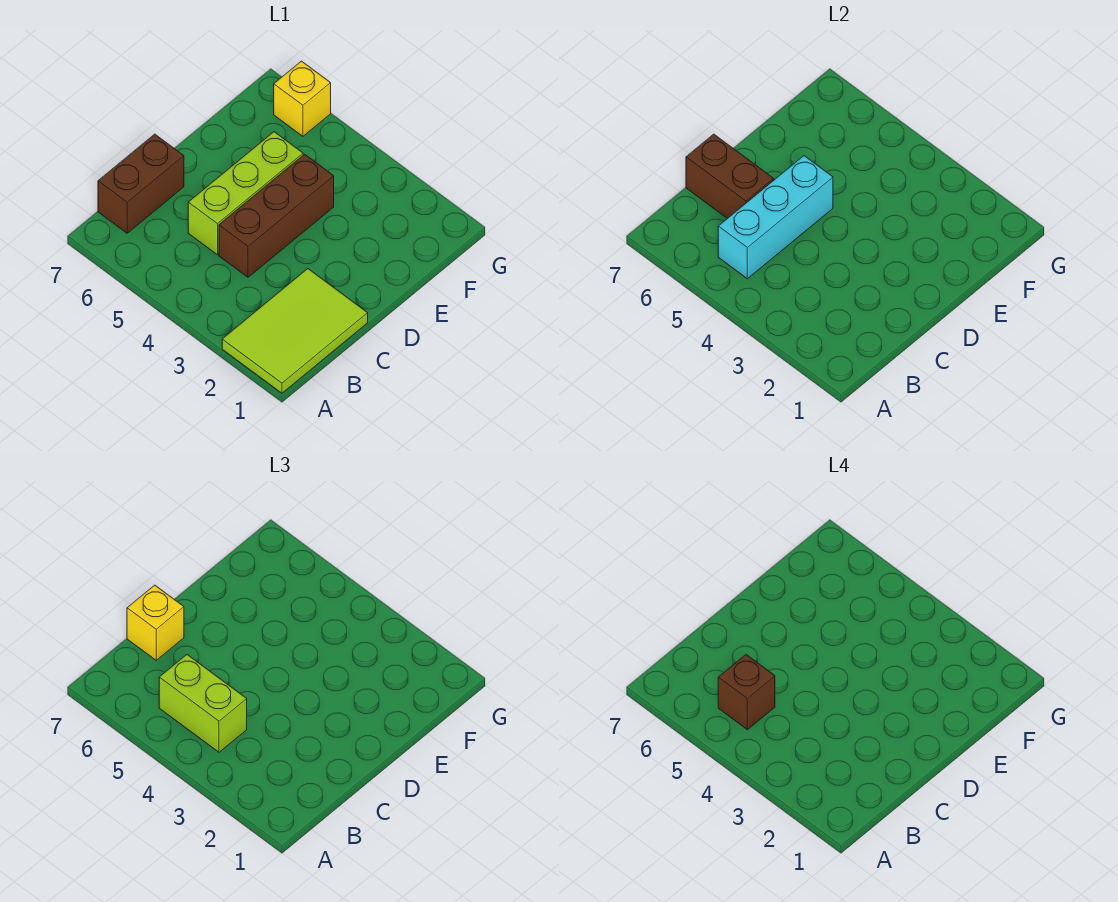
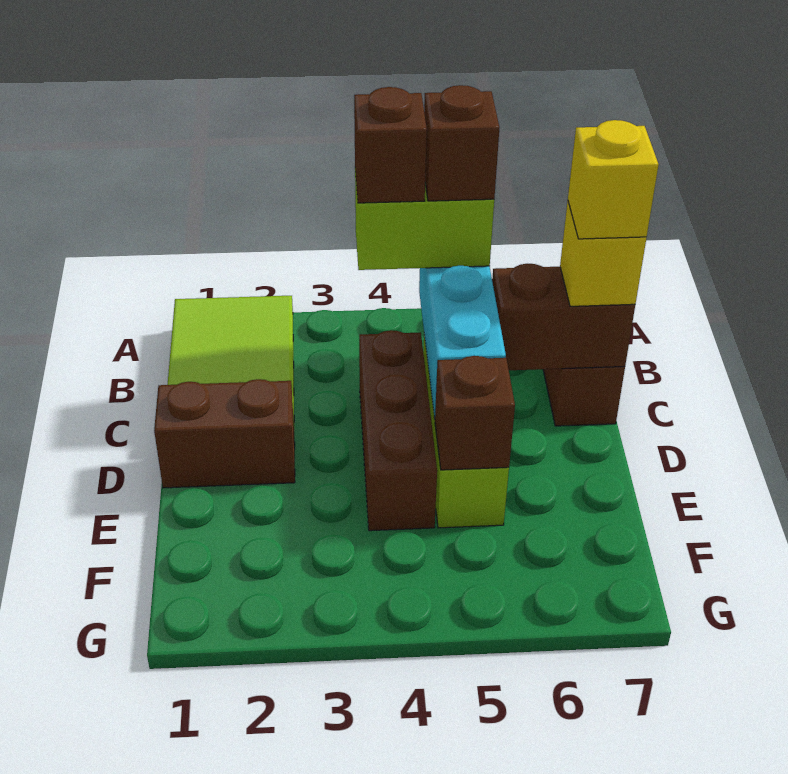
none -> brown brick B4 level 4
none -> brown brick D1:D2 level 1
none -> brown brick E5 level 2
yellow brick G6 level 1 -> yellow brick C7 level 4

